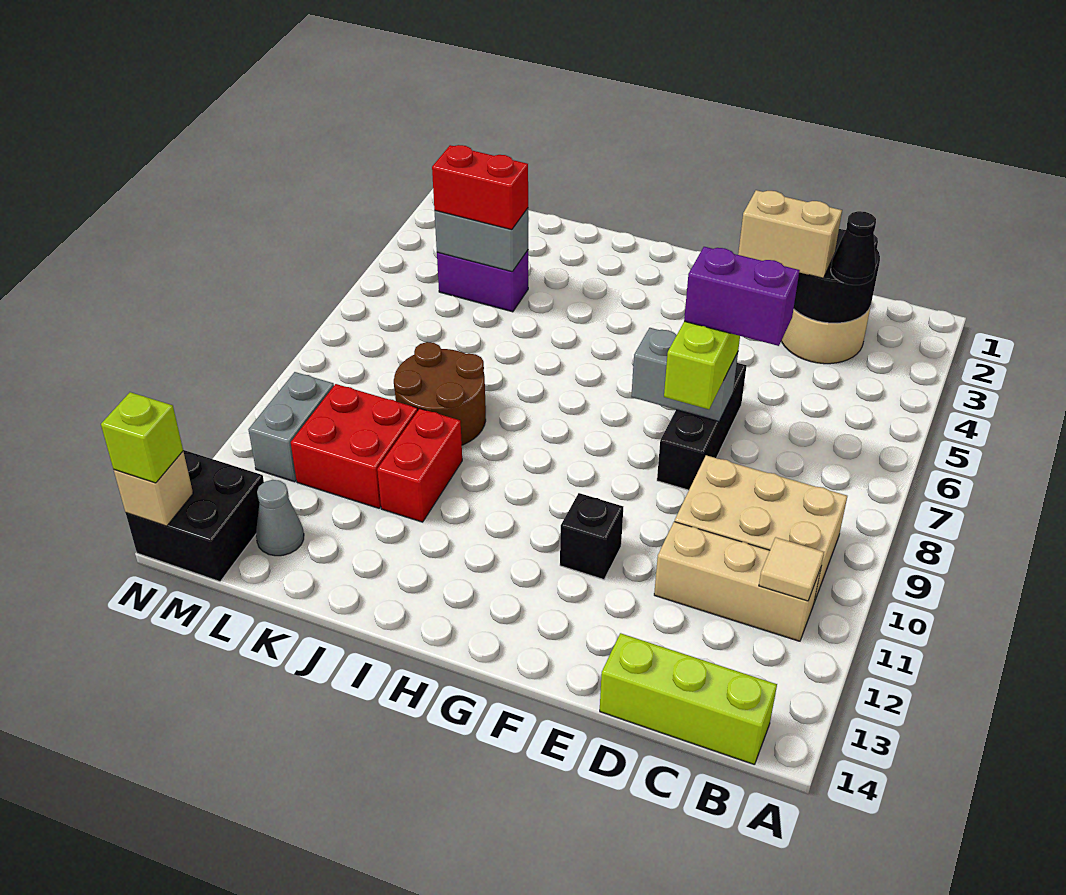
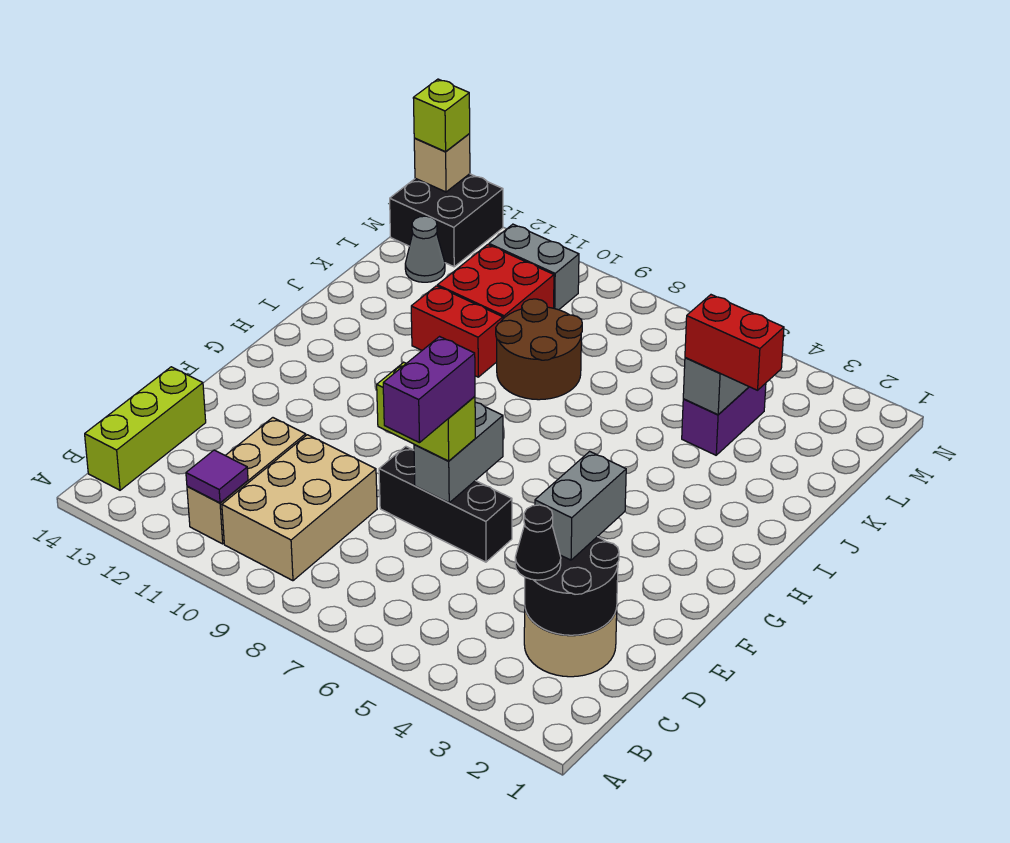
tan tile B11 level 2 -> purple tile B11 level 2
tan brick D3:E3 level 3 -> grey brick D3:E3 level 3
black brick F11 level 1 -> none
red brick K4:L4 level 3 -> red brick K3:K4 level 3

